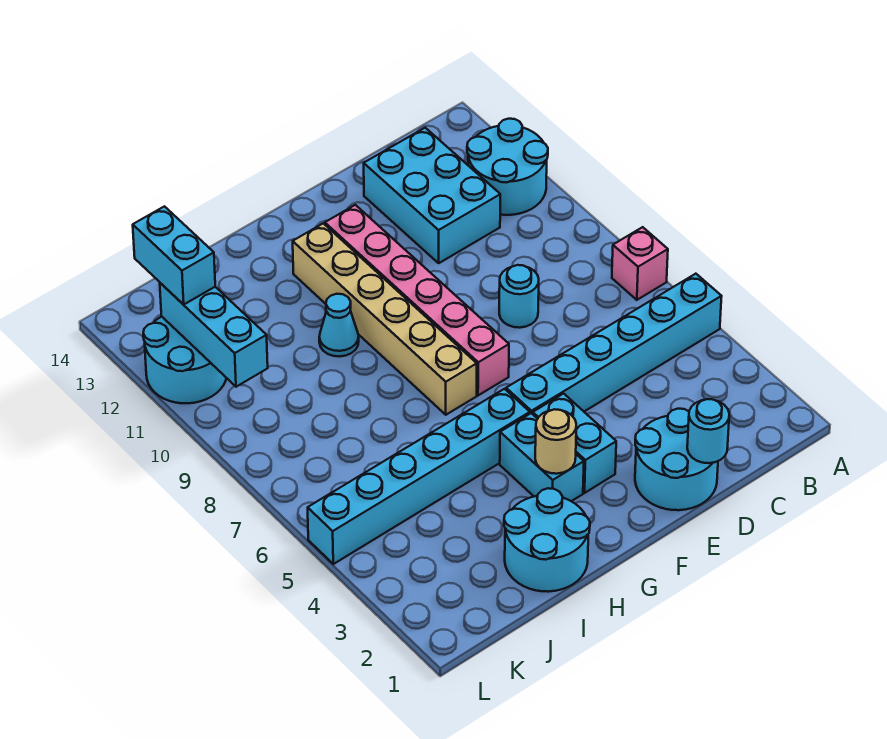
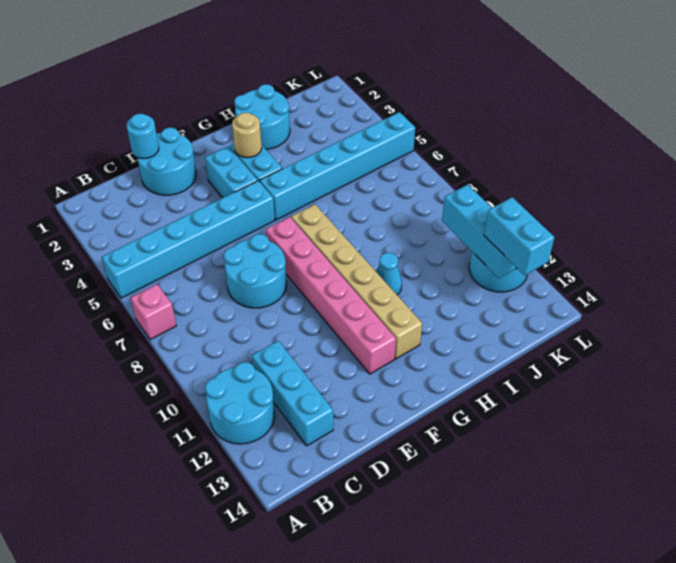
cyan brick C11:D13 level 1 -> cyan brick C11:C13 level 1
cyan round brick D8 level 1 -> cyan round brick D7:E8 level 1

